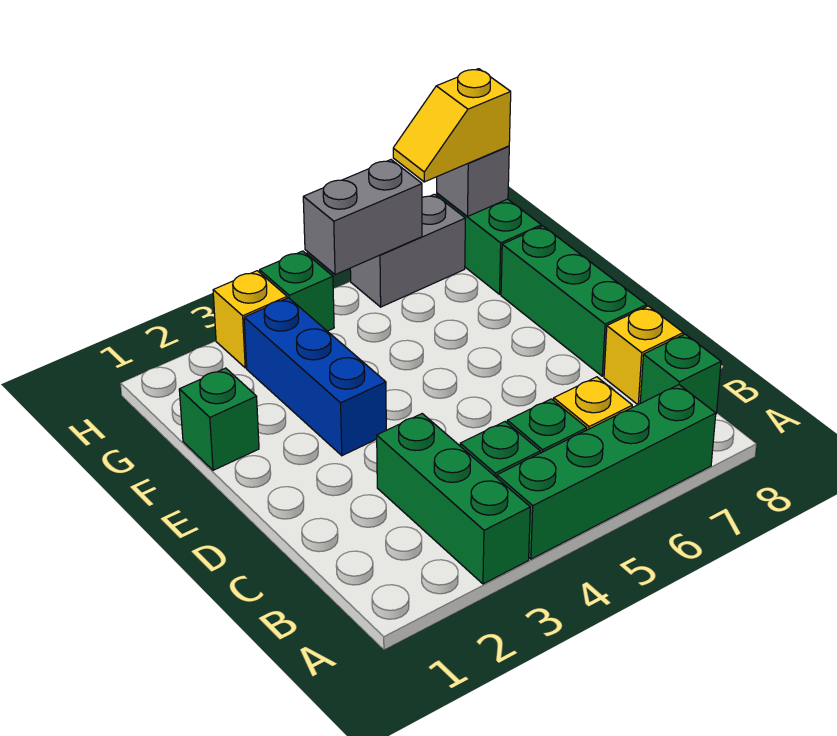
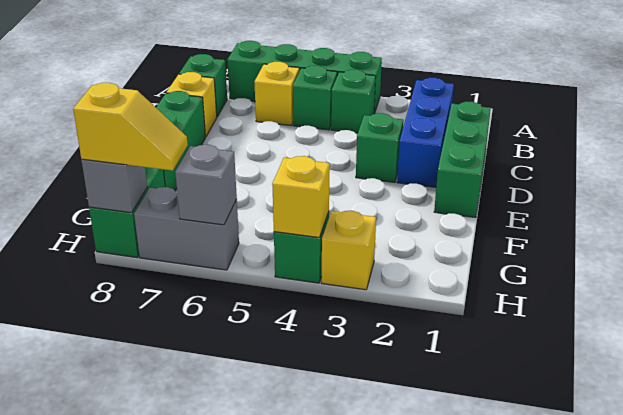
green brick A3:C3 level 1 -> green brick C1:E1 level 1
blue brick E3:G3 level 1 -> blue brick B2:D2 level 1
green brick F1 level 1 -> green brick D3 level 1
none -> yellow brick H4 level 2
grey brick H5:H6 level 2 -> grey brick H6 level 2

